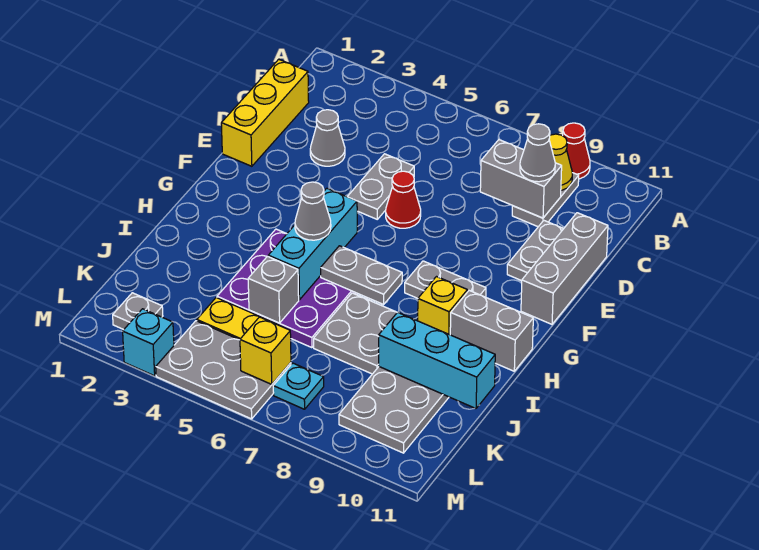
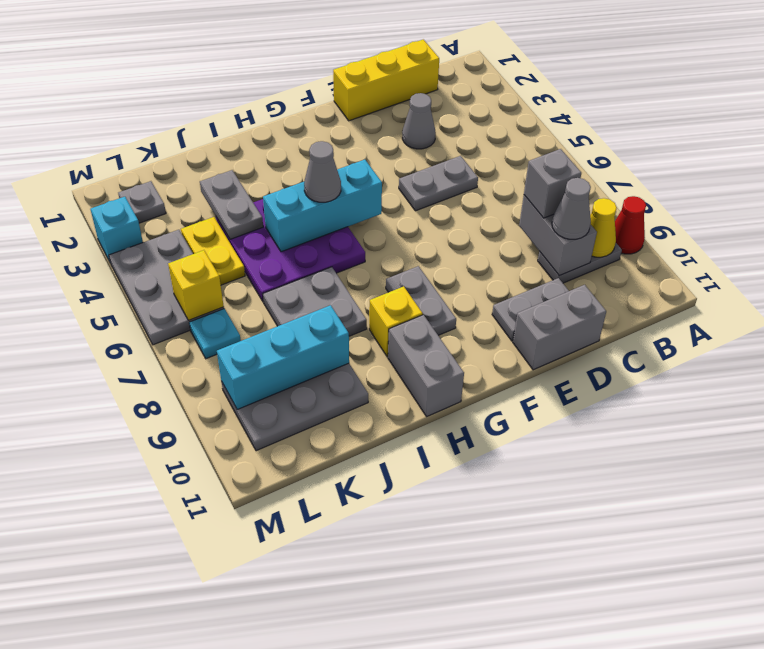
grey brick D11:F11 level 1 -> grey brick D11:E11 level 1
red cone E6 level 1 -> none
grey plate H6:H7 level 2 -> grey plate J3:J4 level 2
grey brick J5 level 2 -> grey brick C8 level 3
cyan brick J9:J11 level 2 -> cyan brick J9:L9 level 2

